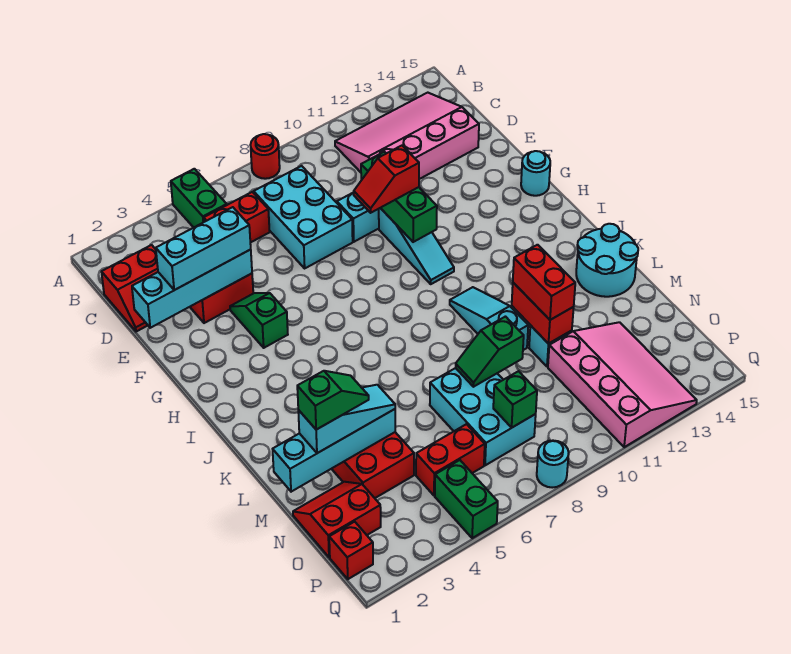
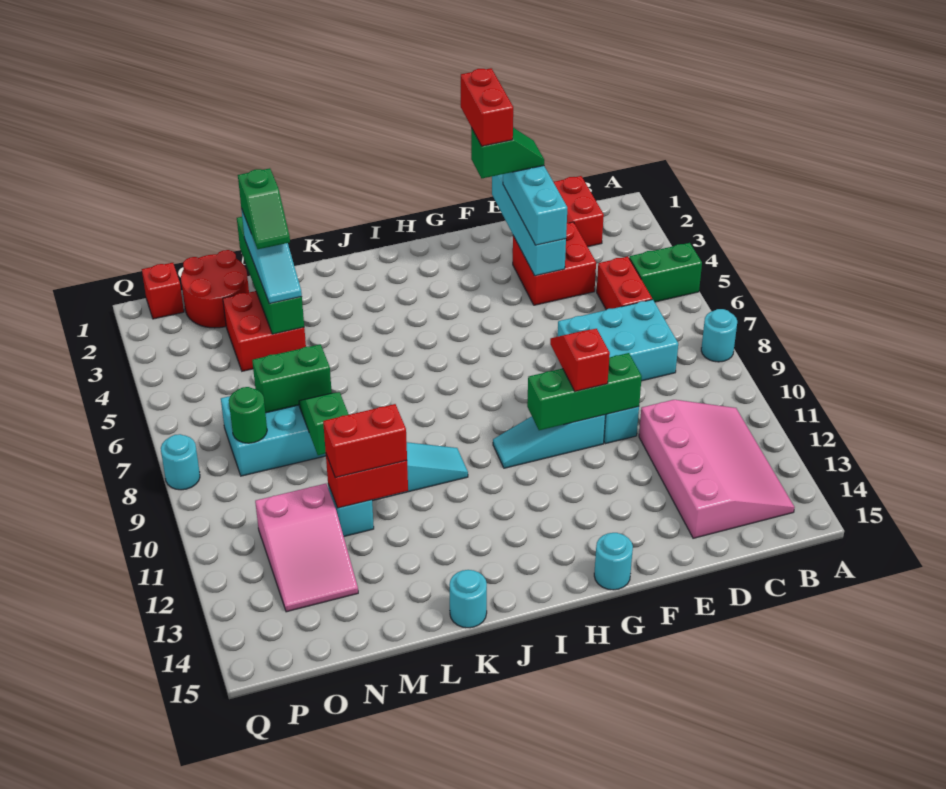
red round brick A8 level 1 -> cyan round brick A8 level 1
green slope F4:G4 level 1 top G -> green slope E2:F2 level 4 top F
cyan round brick K14:L15 level 1 -> cyan round brick K15 level 1
cyan brick M1:M4 level 2 -> green brick M1:M4 level 2
red slope N1:O2 level 1 top O -> red round brick N1:O2 level 1
pink slope N11:Q13 level 1 top 11 -> pink slope N11:O13 level 1 top 11
red brick O5:O6 level 1 -> red brick F1:F2 level 5
green brick O8 level 2 -> green round brick O8 level 2
green brick P5:Q5 level 1 -> green brick M7:N7 level 2

